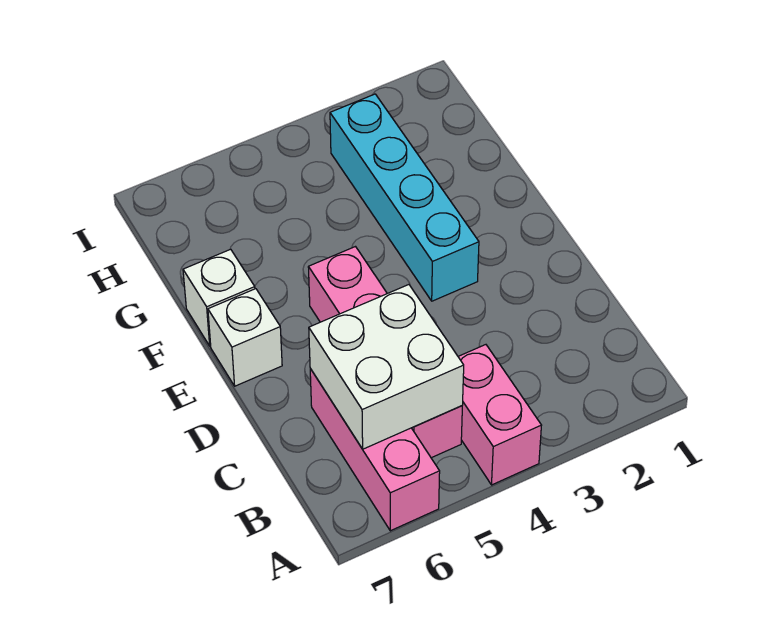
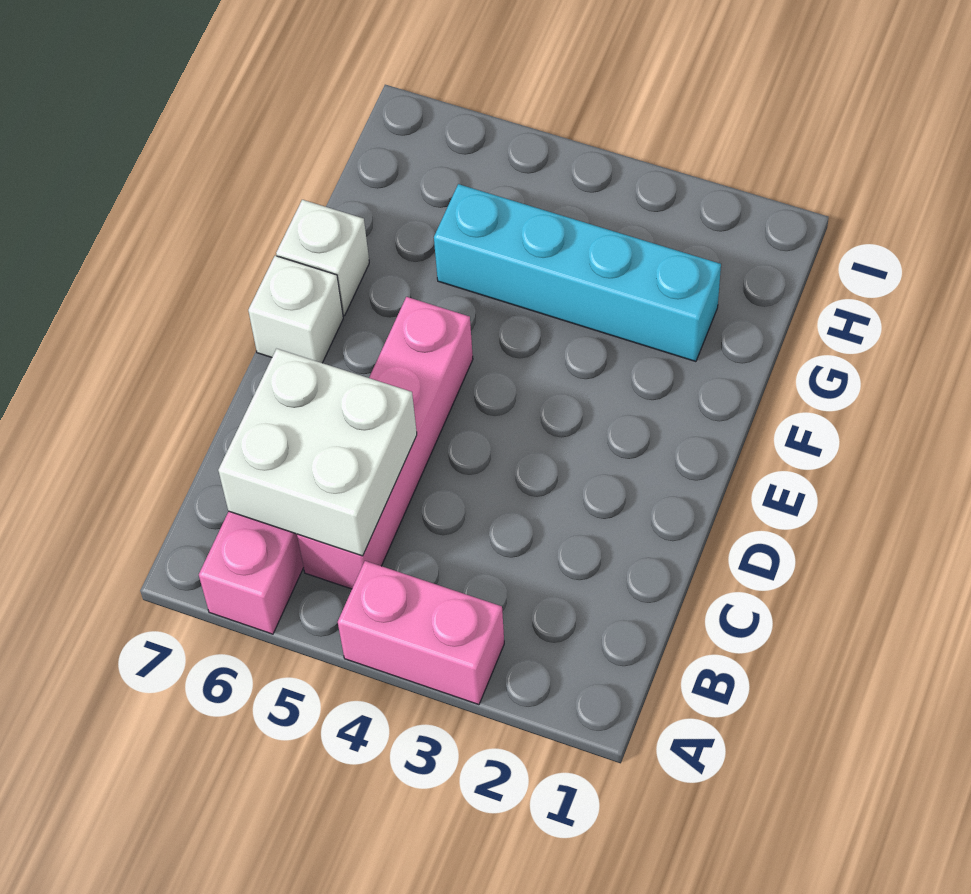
pink brick A4:B4 level 1 -> pink brick A3:A4 level 1
cyan brick E3:H3 level 1 -> cyan brick G2:G5 level 1

